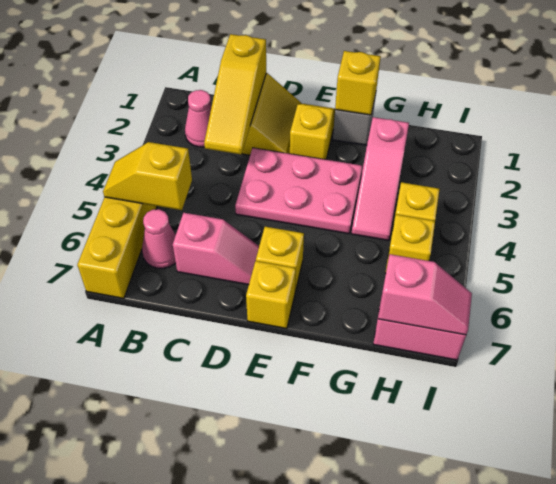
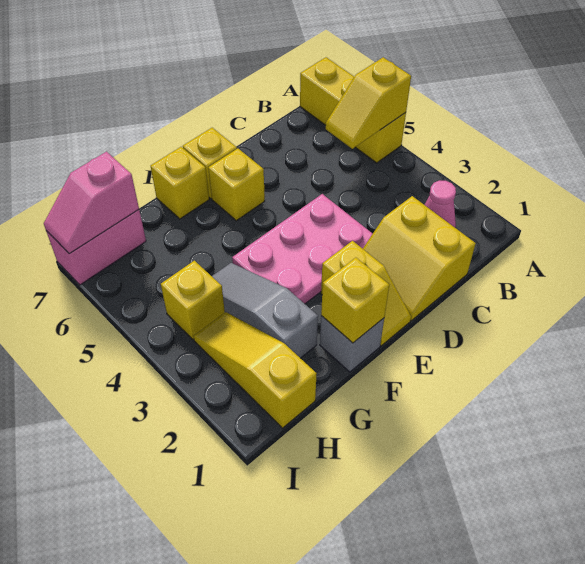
yellow slope A5:B5 level 2 top B -> yellow slope A5:B5 level 2 top A
pink cone B6 level 1 -> none
yellow slope C1:C3 level 2 top 1 -> yellow slope H1:H3 level 1 top 1
pink slope C6:D6 level 1 top C -> none
pink slope G2:G4 level 1 top 2 -> grey slope G2:G4 level 1 top 2
yellow brick H5 level 1 -> yellow brick F7 level 1

